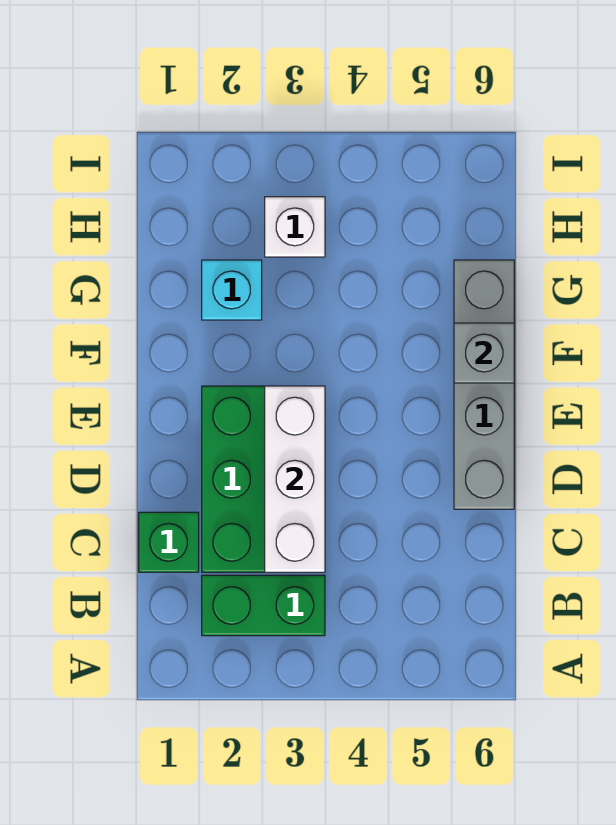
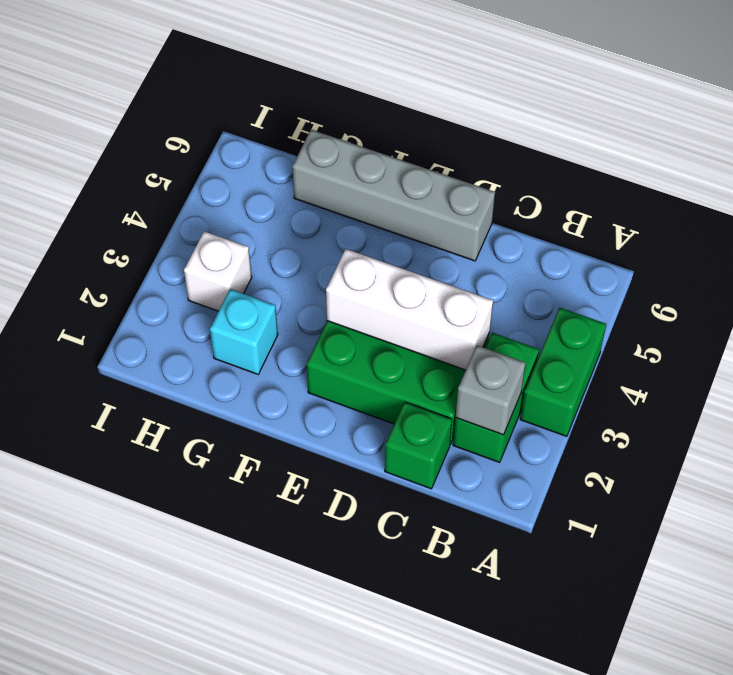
none -> green brick A3:A4 level 1
grey brick F6 level 2 -> grey brick B2 level 2

